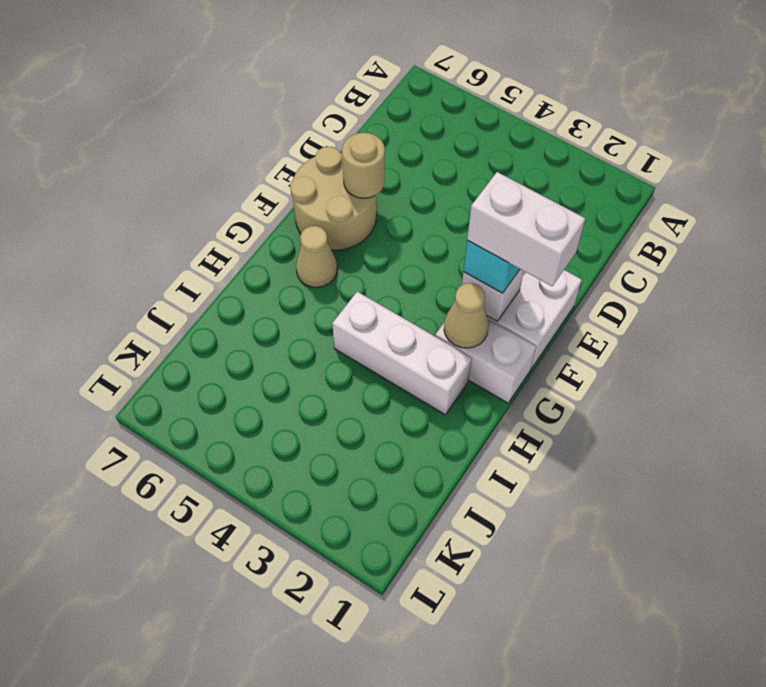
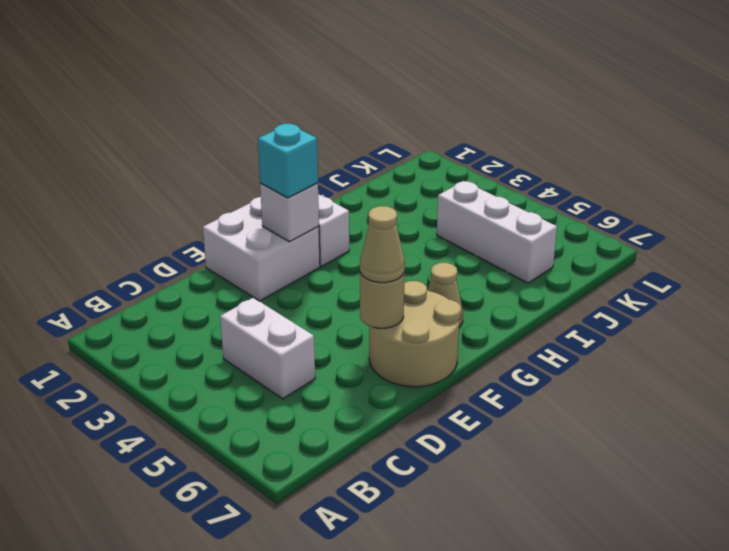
white brick F1:F2 level 4 -> white brick C4:C5 level 1
tan cone G2 level 2 -> tan cone E6 level 3
white brick H2:H4 level 1 -> white brick J4:J6 level 1

